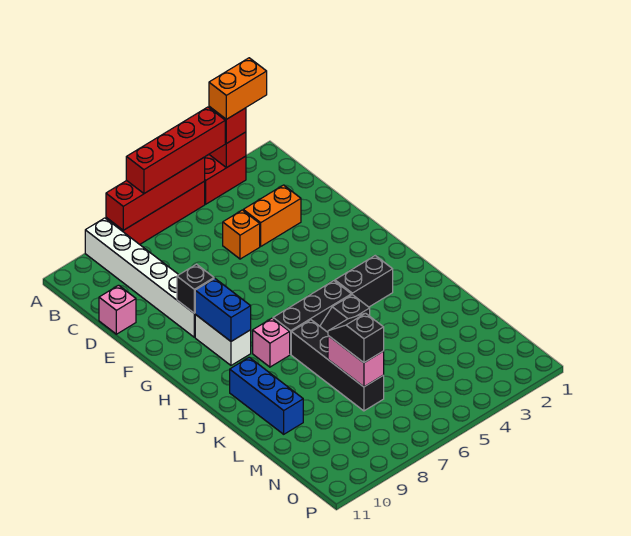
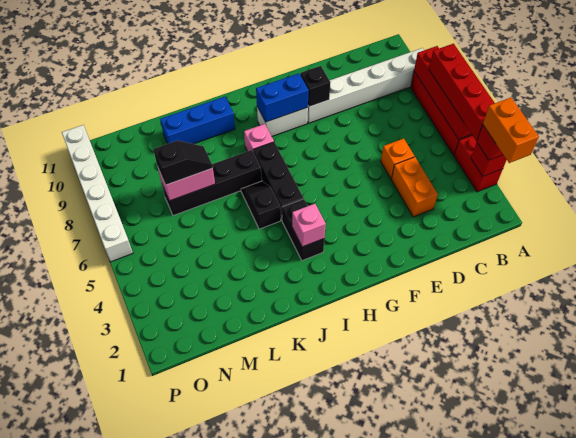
pink brick D11 level 1 -> pink brick I3 level 2
none -> white brick P6:P11 level 1

